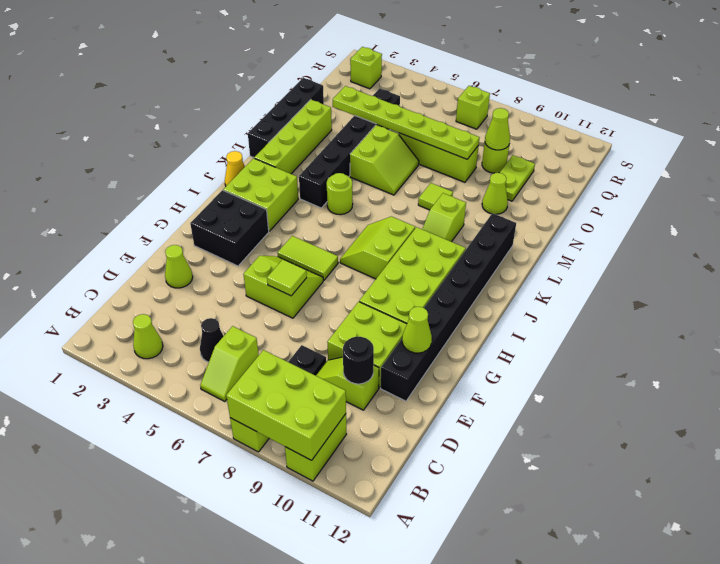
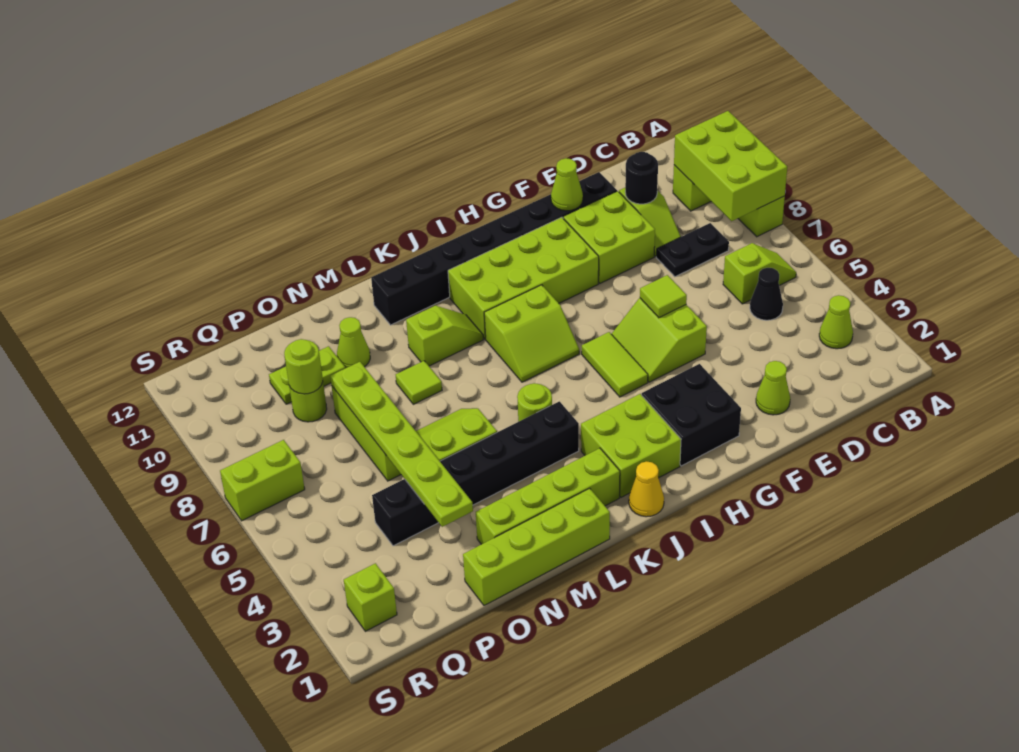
black brick L1:O1 level 1 -> lime brick L1:O1 level 1
lime cone P9 level 2 -> lime round brick P9 level 2
lime brick R7 level 1 -> lime brick R7:S7 level 1

